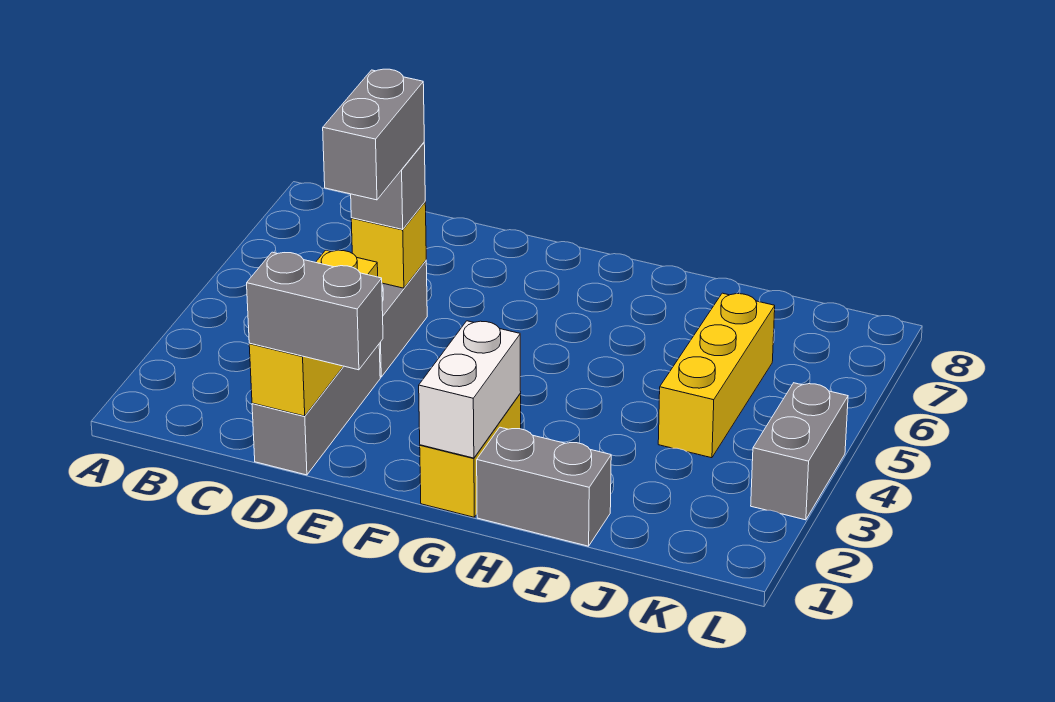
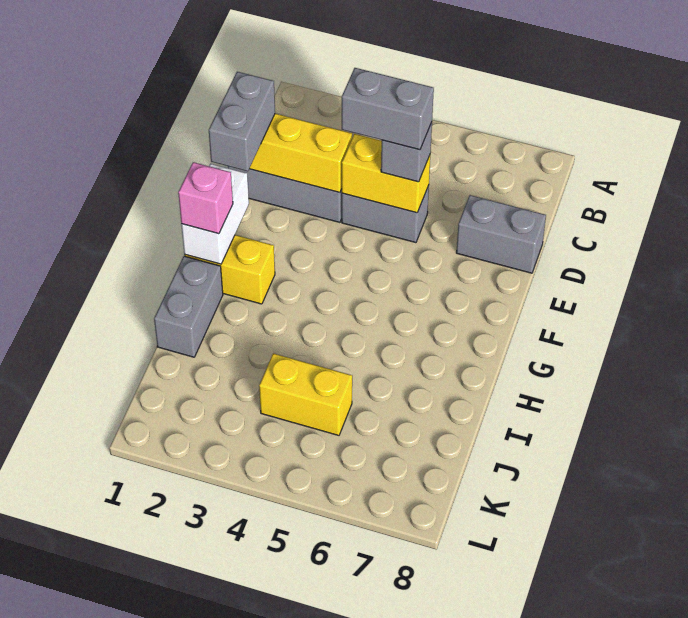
yellow brick D5 level 2 -> yellow brick D4:D5 level 2
white brick G1:G2 level 2 -> white brick F1:G1 level 2
none -> pink brick G1 level 3
yellow brick J4:J6 level 1 -> yellow brick J4:J5 level 1
grey brick L3:L4 level 1 -> grey brick D7:D8 level 1

